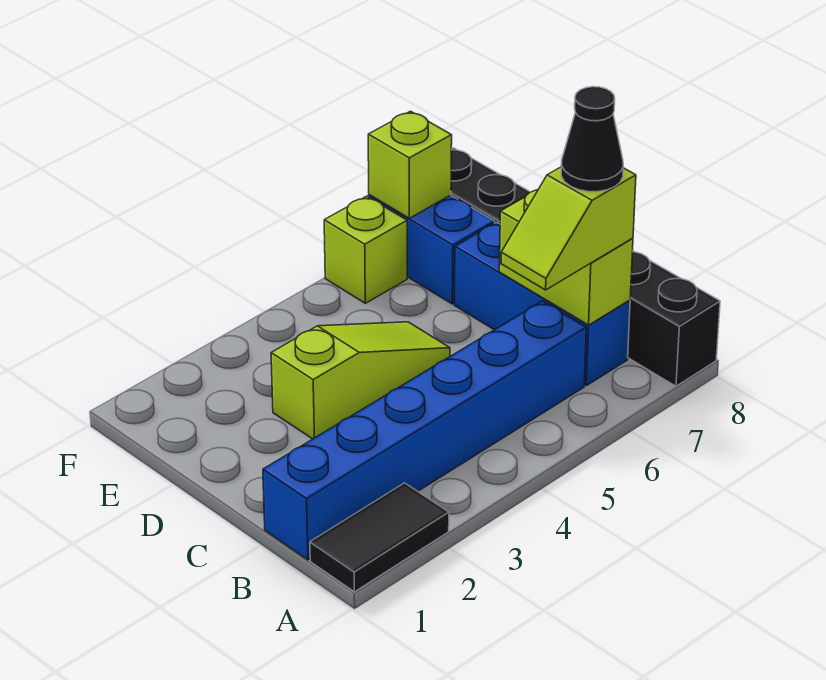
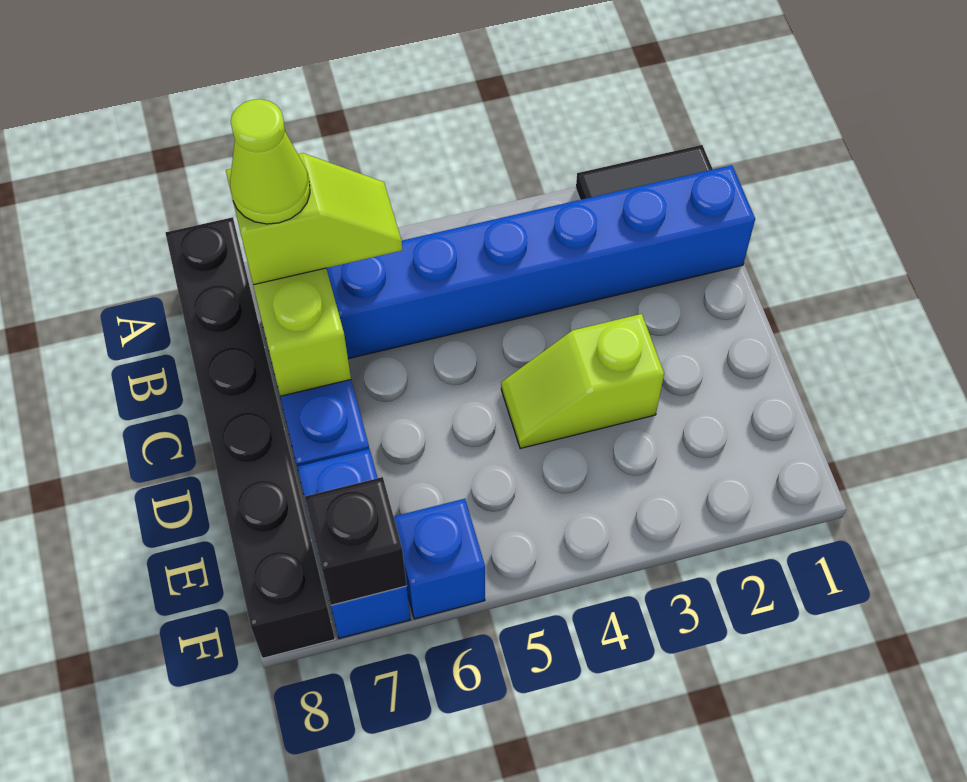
black cone B7 level 4 -> lime cone B7 level 4
lime slope D3:D5 level 1 top 3 -> lime slope D3:D4 level 1 top 3
lime brick F6 level 1 -> blue brick F6 level 1
lime brick F7 level 2 -> black brick F7 level 2

